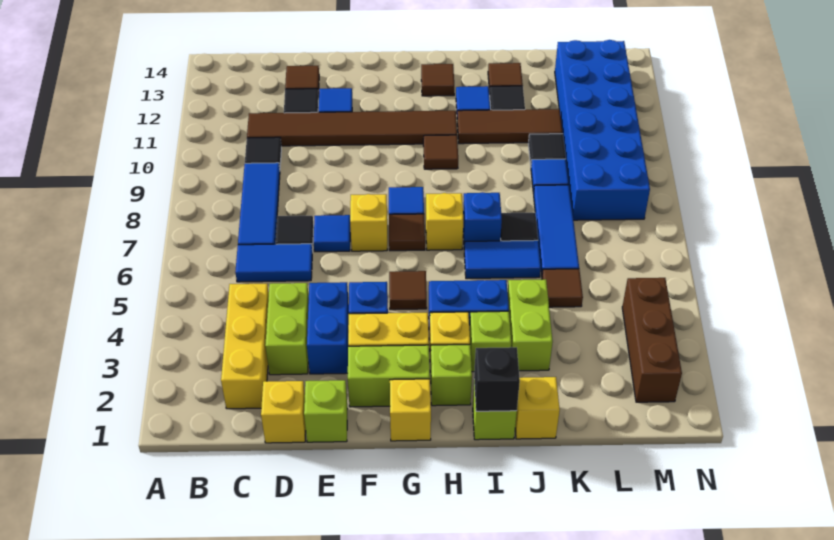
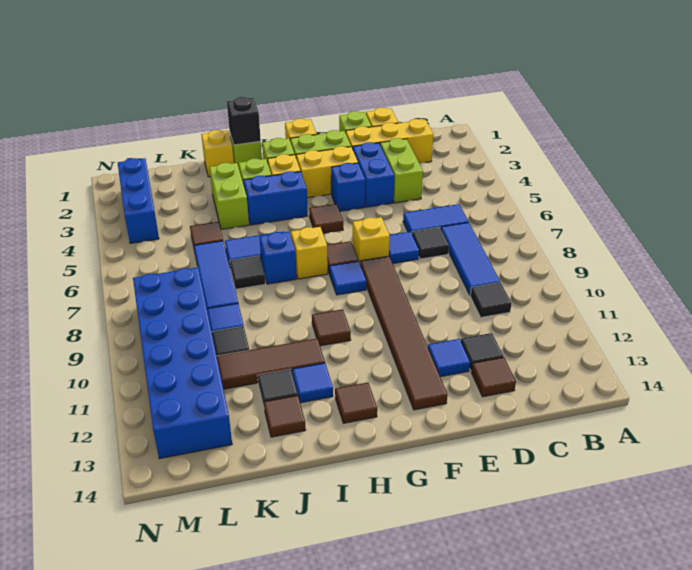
yellow brick C2:C4 level 1 -> yellow brick C2:E2 level 1
brown tile C11:H11 level 1 -> brown tile F8:F13 level 1
brown brick M2:M4 level 1 -> blue brick M2:M4 level 1

